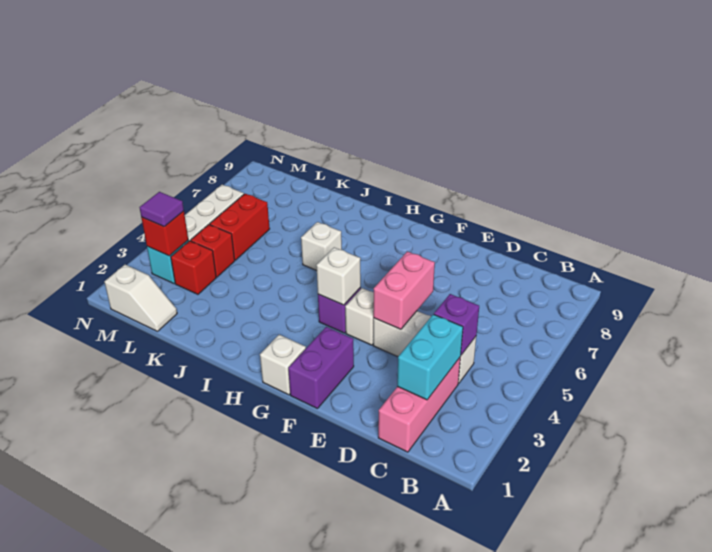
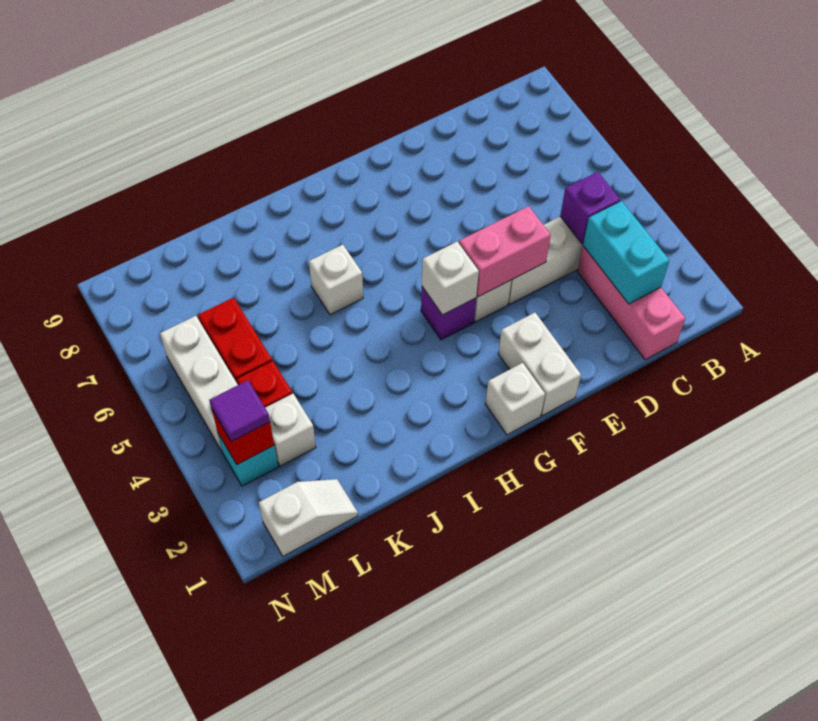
pink brick E4:E5 level 2 -> pink brick E4:F4 level 2
purple brick F1:F2 level 1 -> white brick F1:F2 level 1
red brick L3 level 1 -> white brick L3 level 1

